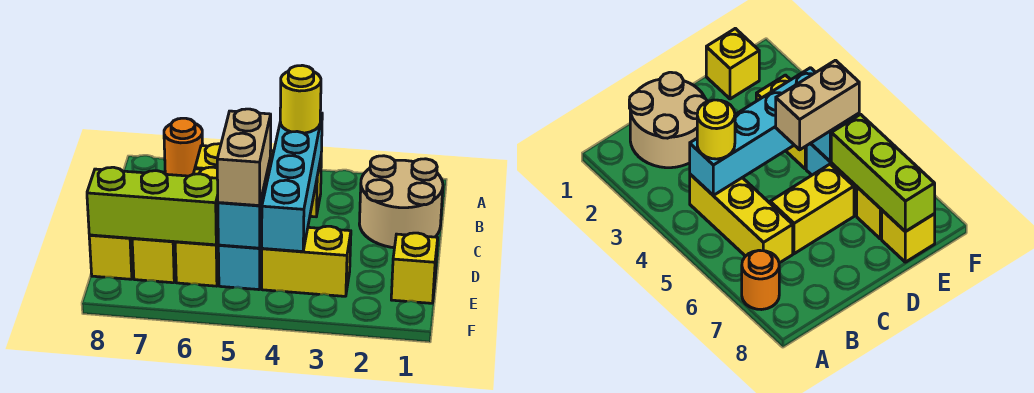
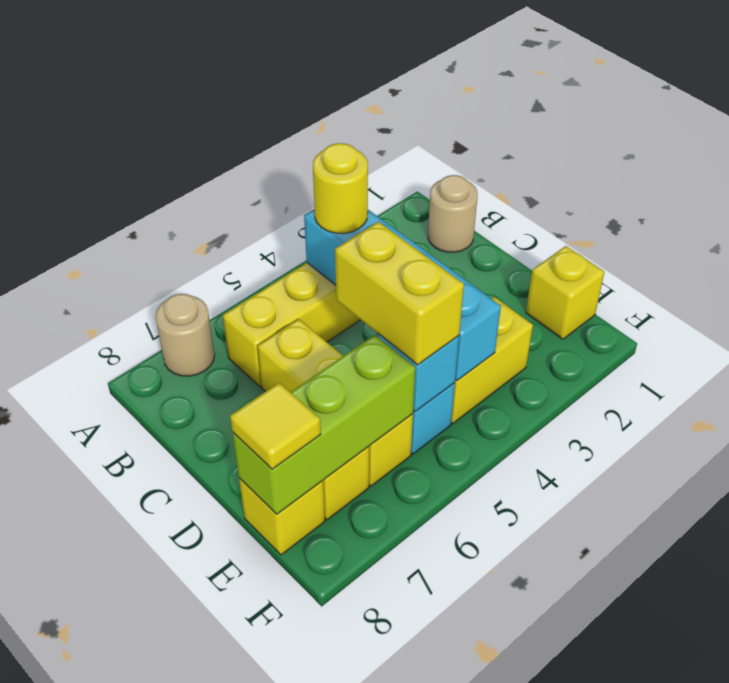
orange round brick A7 level 1 -> tan round brick A7 level 1
tan round brick B1:C2 level 1 -> tan round brick B1 level 1
tan brick D5:E5 level 3 -> yellow brick D5:E5 level 3
none -> yellow tile E8 level 3

